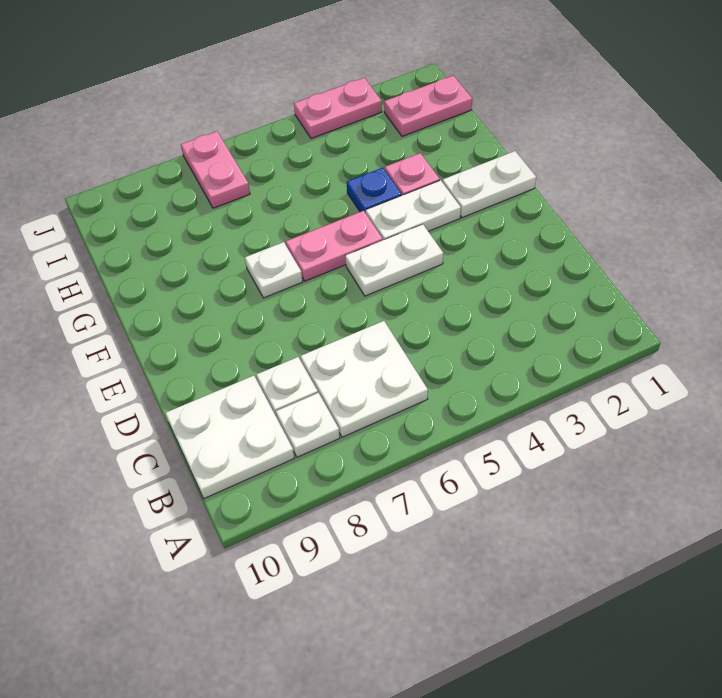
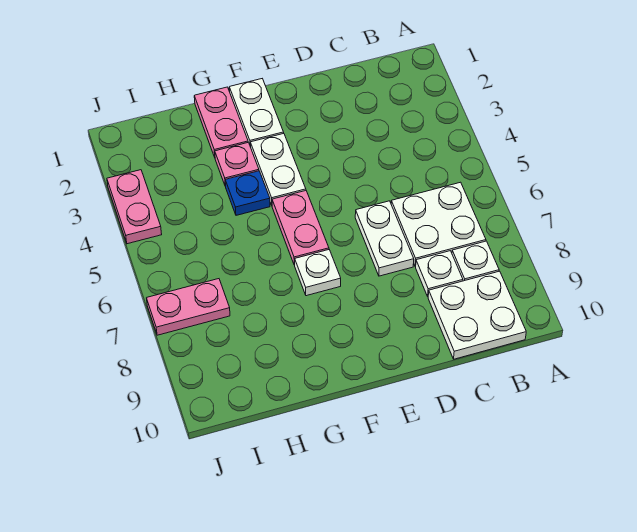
white plate E4:E5 level 1 -> white plate D6:D7 level 1
pink plate I1:I2 level 1 -> pink plate G1:G2 level 1

